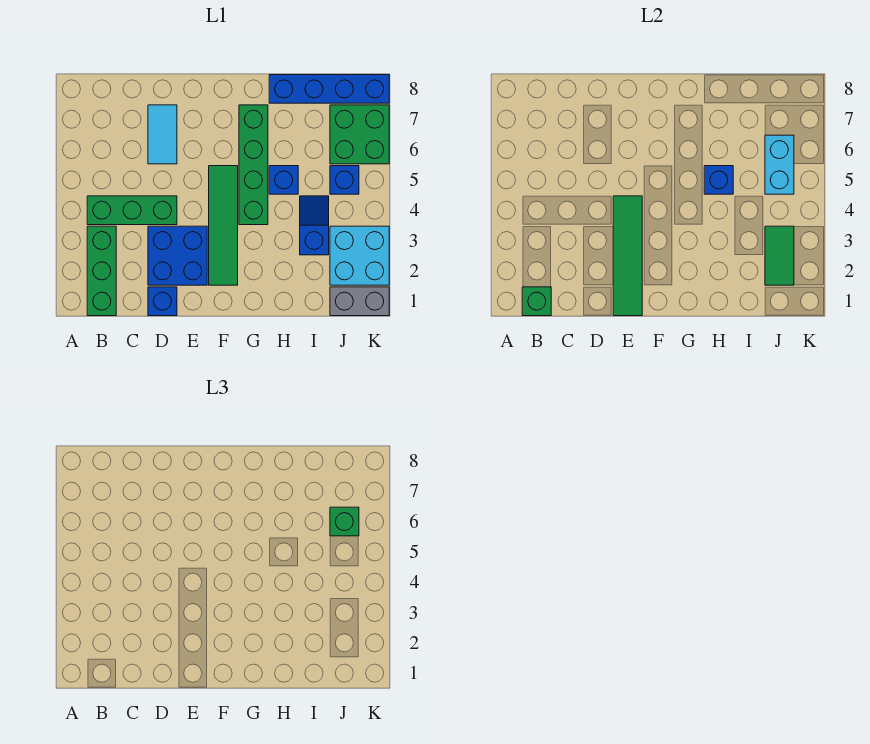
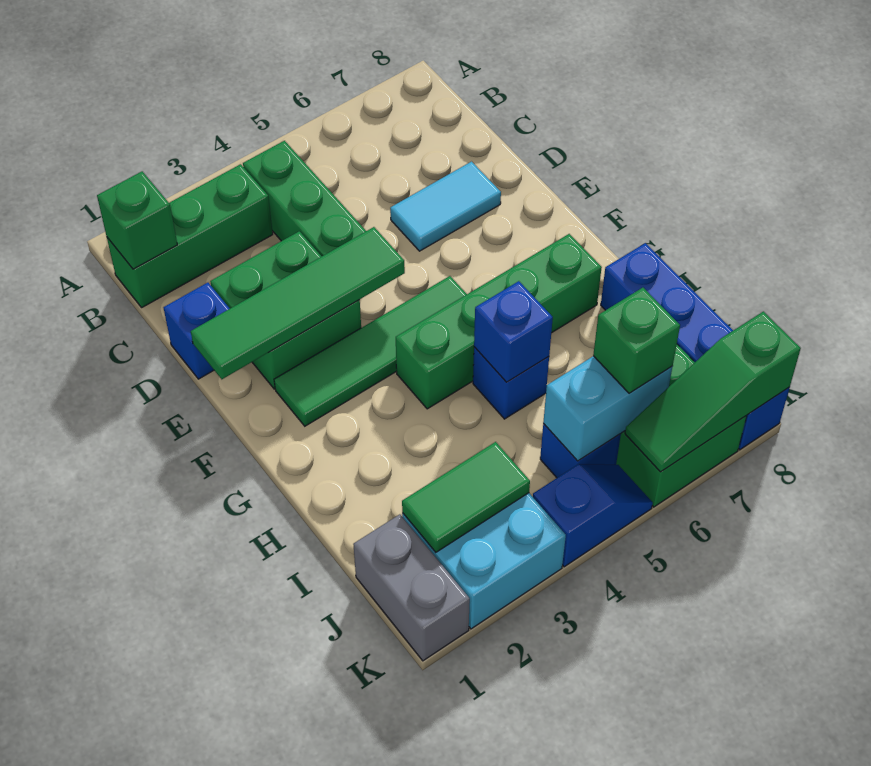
blue brick D2:E3 level 1 -> green brick D2:E3 level 1
blue slope I3:I4 level 1 top 3 -> blue slope K4:K5 level 1 top 4
none -> green slope K6:K8 level 2 top 8

